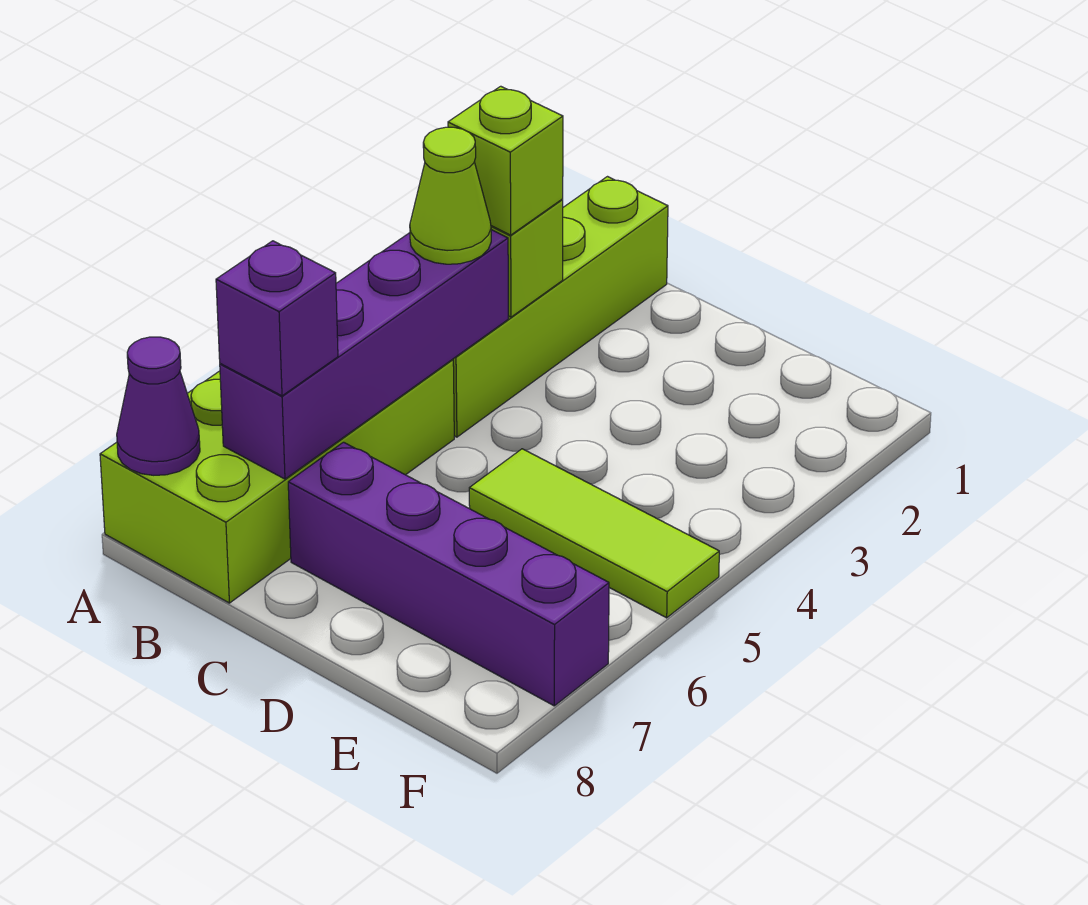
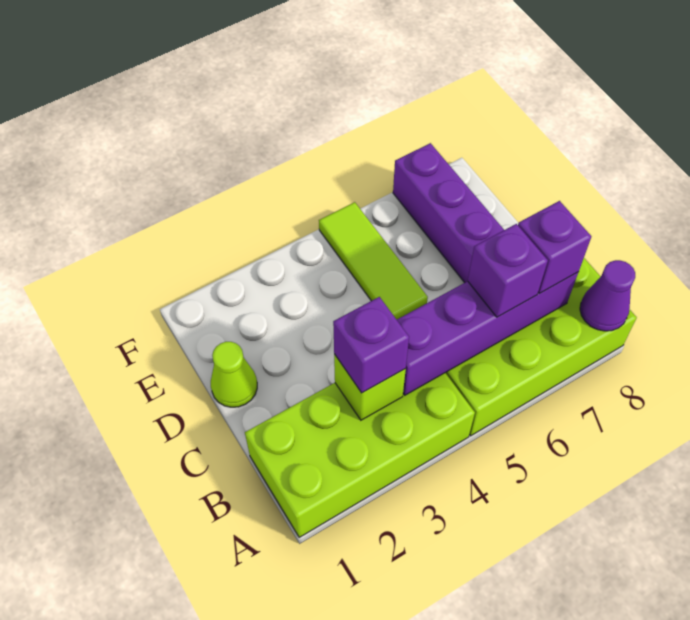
lime brick B1:B4 level 1 -> lime brick A1:B4 level 1
lime brick B3 level 3 -> purple brick B3 level 3
lime cone B4 level 3 -> lime cone D1 level 1
none -> purple brick B6 level 3

